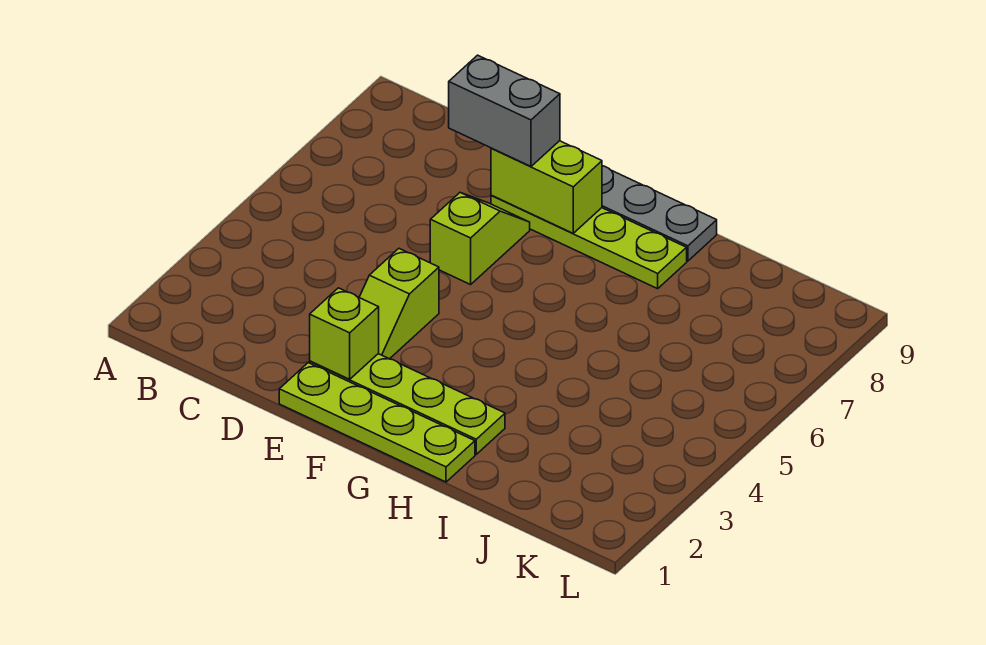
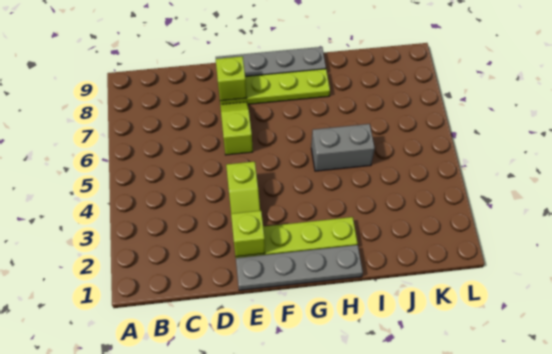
grey brick D8:E8 level 3 -> grey brick H5:I5 level 1
lime plate E1:H1 level 1 -> grey plate E1:H1 level 1
lime brick E8:F8 level 2 -> lime brick E8 level 2

